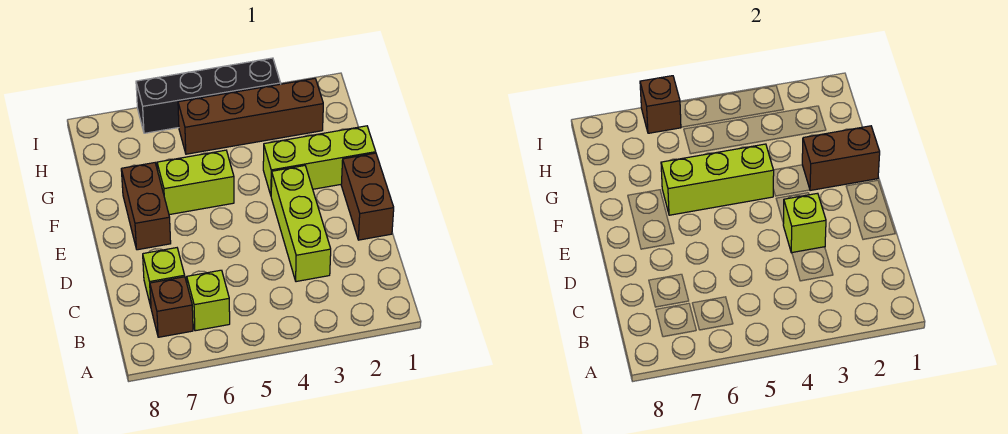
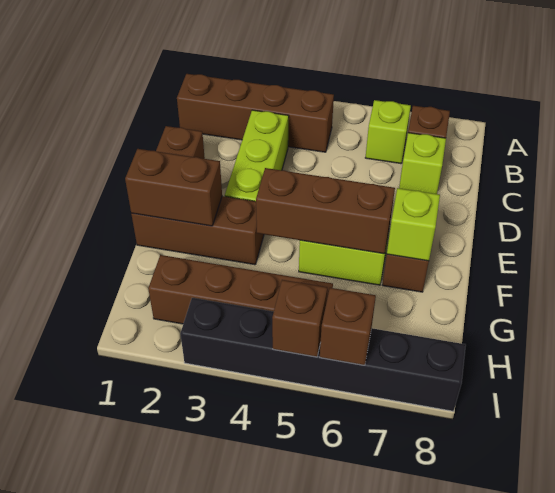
none -> brown brick B1:B4 level 1
lime brick D3 level 2 -> lime brick F7 level 2
lime brick F1:F3 level 1 -> brown brick F1:F3 level 1
lime brick F4:F6 level 2 -> brown brick F4:F6 level 2
black brick I3:I6 level 1 -> black brick I3:I8 level 1
none -> brown brick I5 level 2

